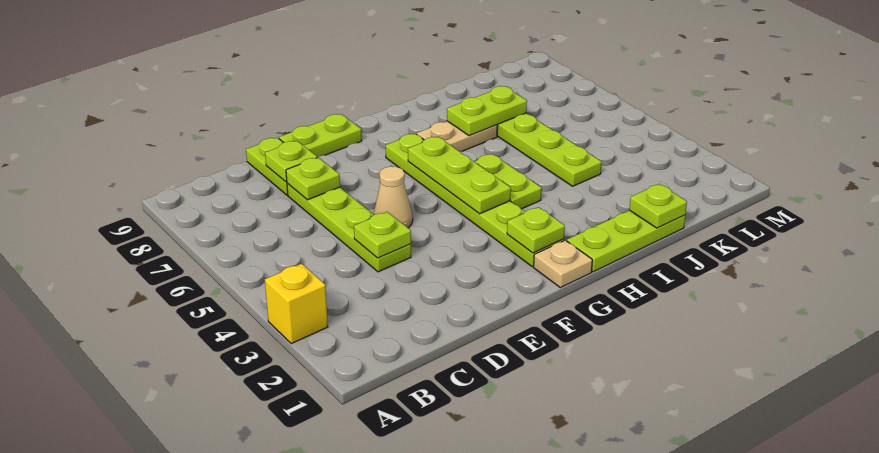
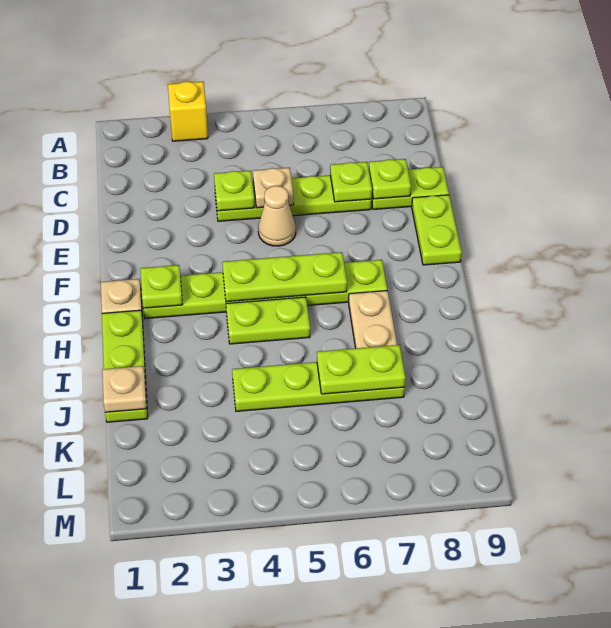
none -> tan plate D5 level 2
lime plate I7:J7 level 2 -> lime plate J6:J7 level 2
lime plate J1 level 2 -> tan plate J1 level 2

